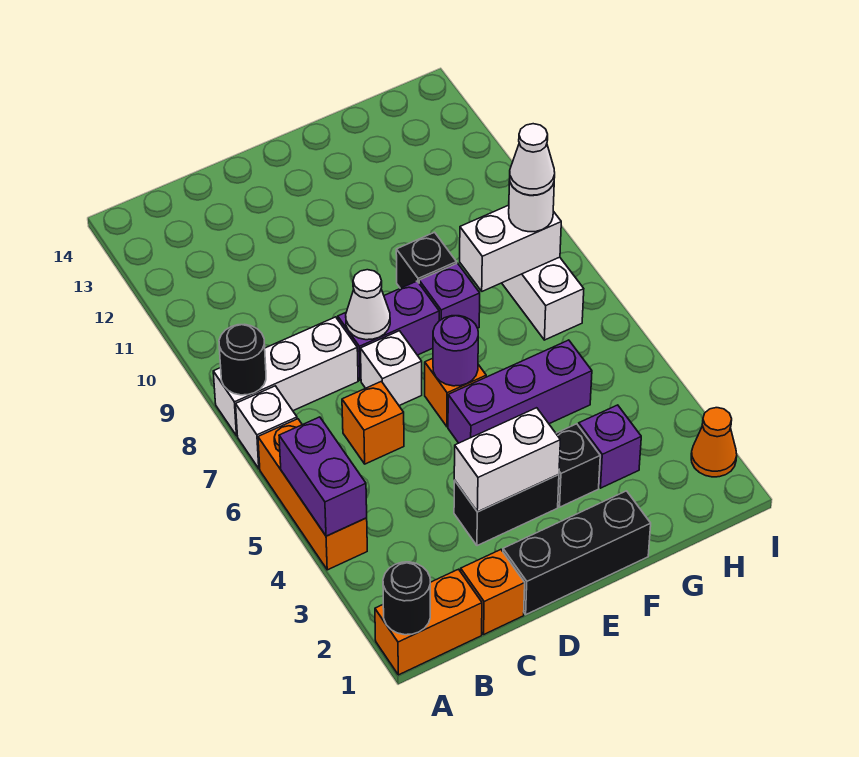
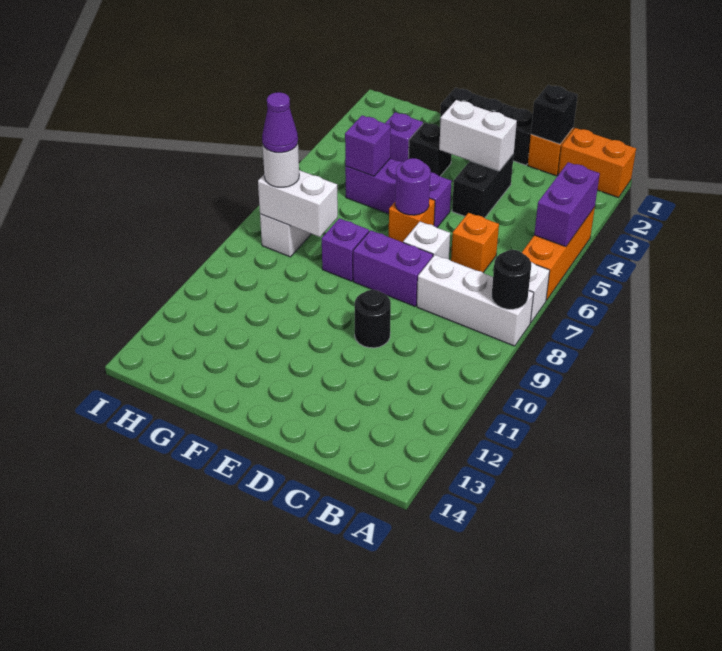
black round brick A1 level 2 -> black round brick D10 level 1
black brick D3:E3 level 1 -> black brick D3:D4 level 1
white cone D8 level 2 -> none
black brick F9 level 1 -> black brick C1 level 2
none -> purple brick G5 level 2
white cone H8 level 4 -> purple cone H8 level 4
orange cone I2 level 1 -> none

